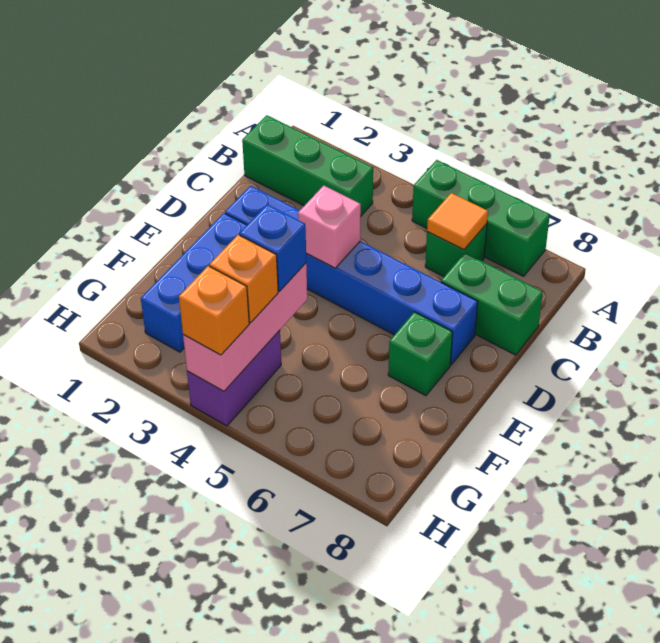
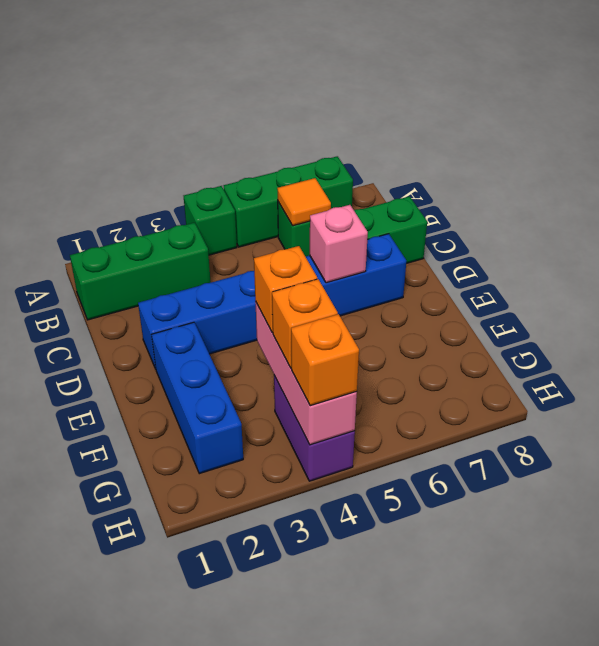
pink brick D4 level 2 -> pink brick D6 level 2
green brick E7 level 1 -> green brick A4 level 1
blue brick F4 level 3 -> orange brick F4 level 3

